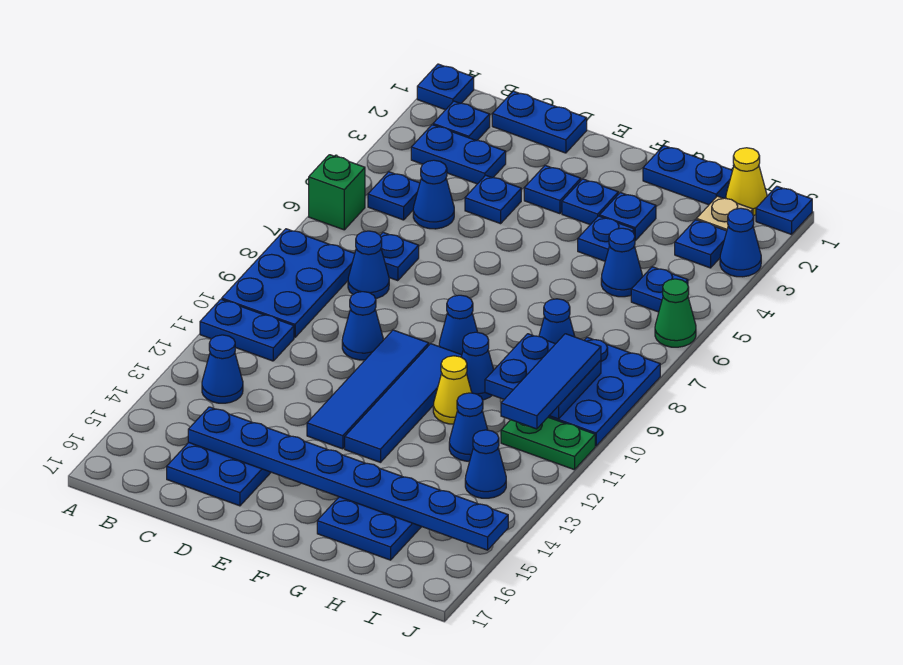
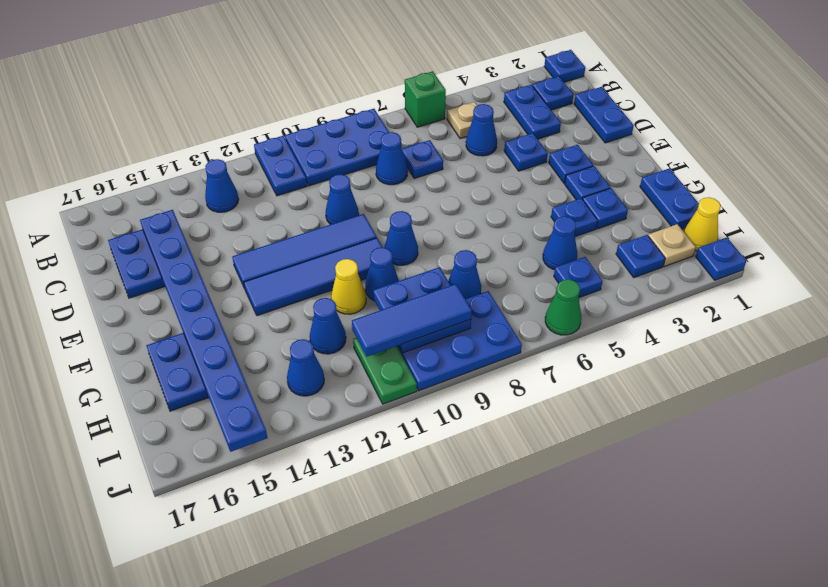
blue plate B5 level 1 -> tan plate B5 level 1
blue cone J3 level 1 -> none

